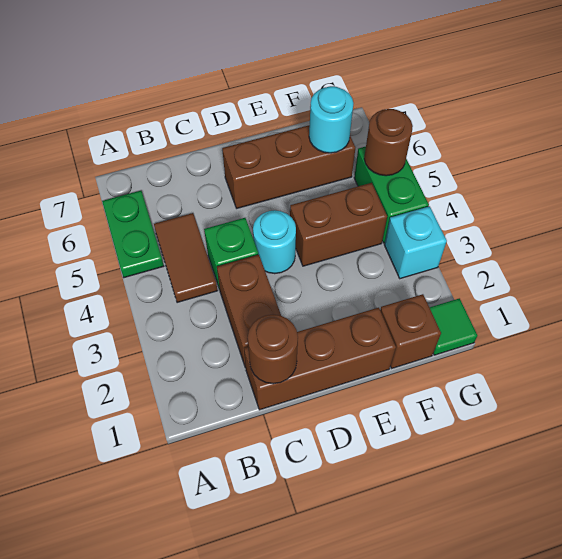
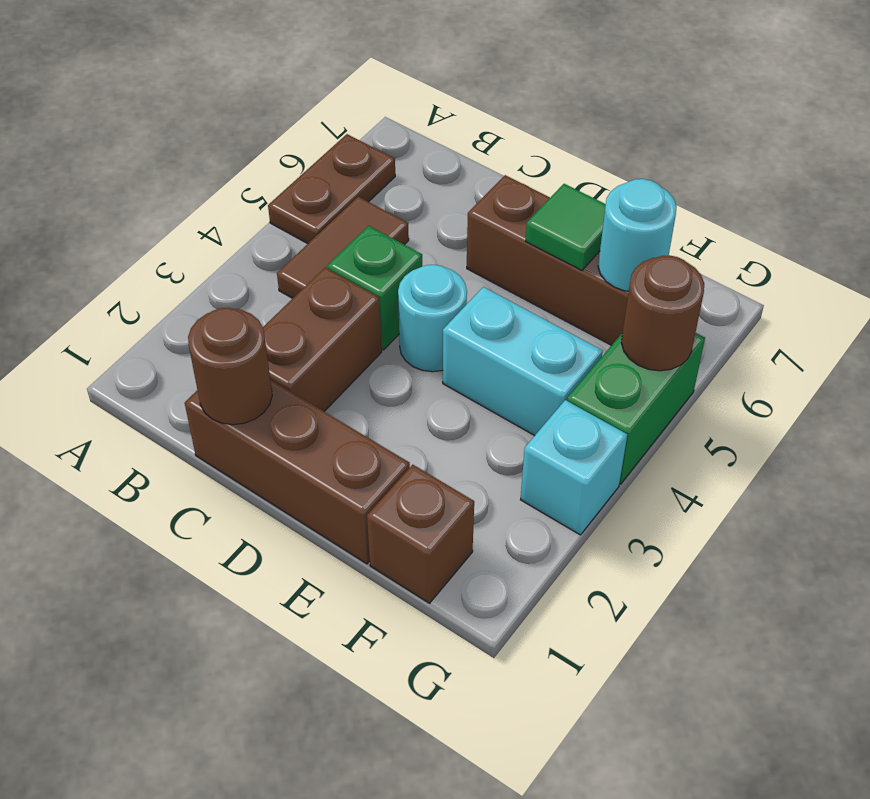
green plate A5:A6 level 1 -> brown plate A5:A6 level 1
brown brick E4:F4 level 1 -> cyan brick E4:F4 level 1
green tile G1 level 1 -> green tile E6 level 2

